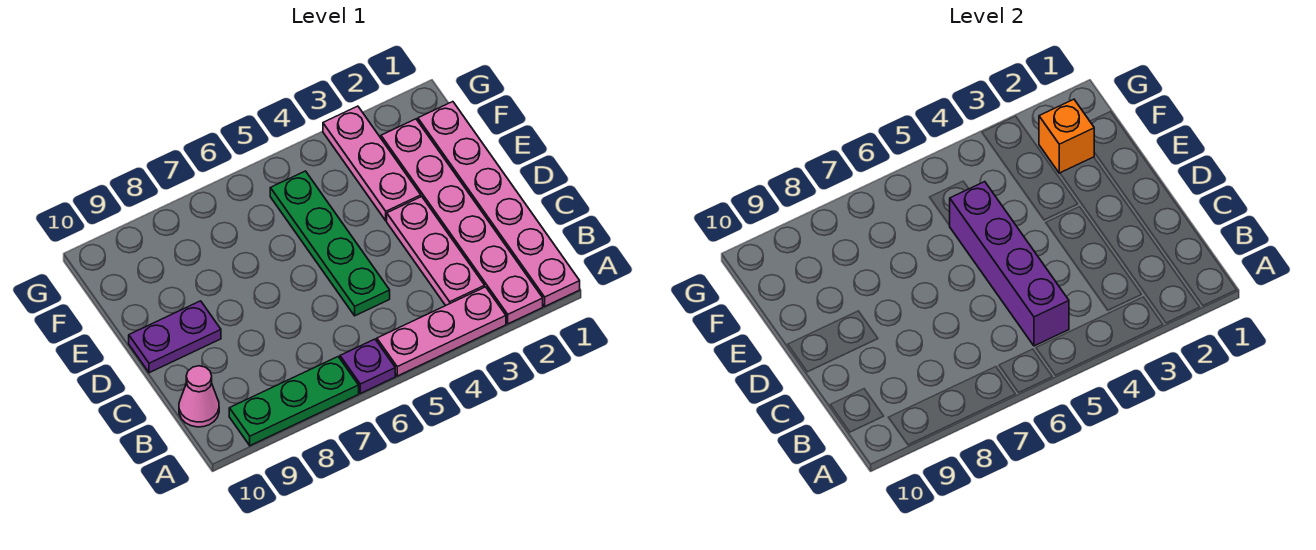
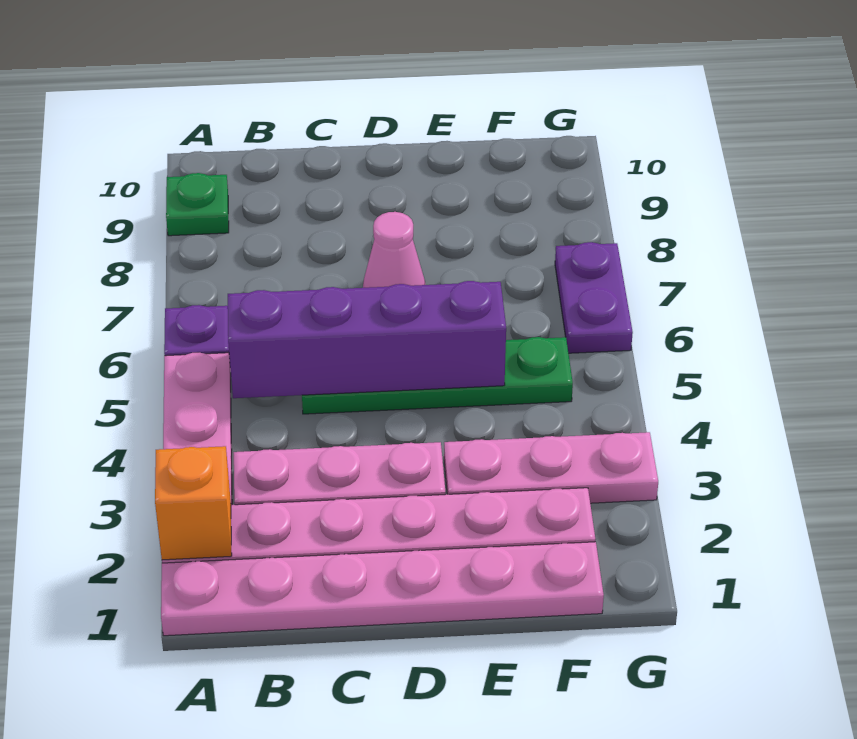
green plate A7:A9 level 1 -> green plate A9 level 1
pink cone B10 level 1 -> pink cone D7 level 1
purple plate D9:D10 level 1 -> purple plate G6:G7 level 1
orange brick F2 level 2 -> orange brick A2 level 2

